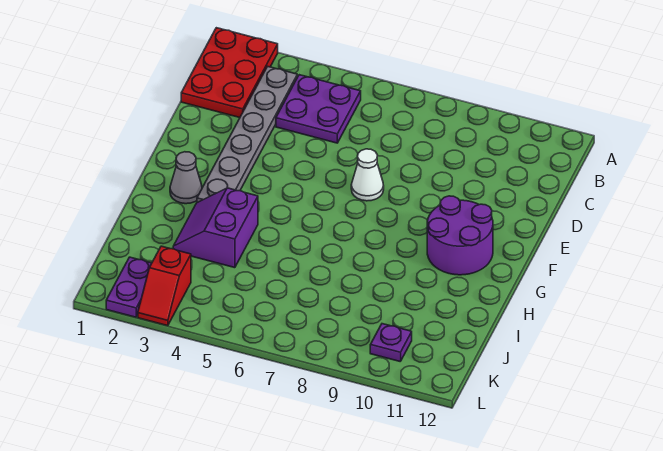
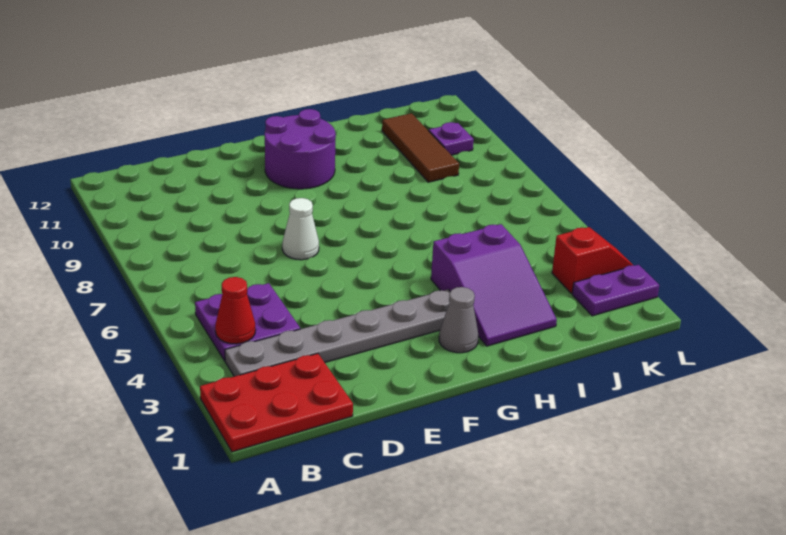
none -> red cone B4 level 2
purple slope H3:I4 level 1 top 4 -> purple slope H2:I4 level 1 top 4
none -> brown tile J9:J11 level 1

